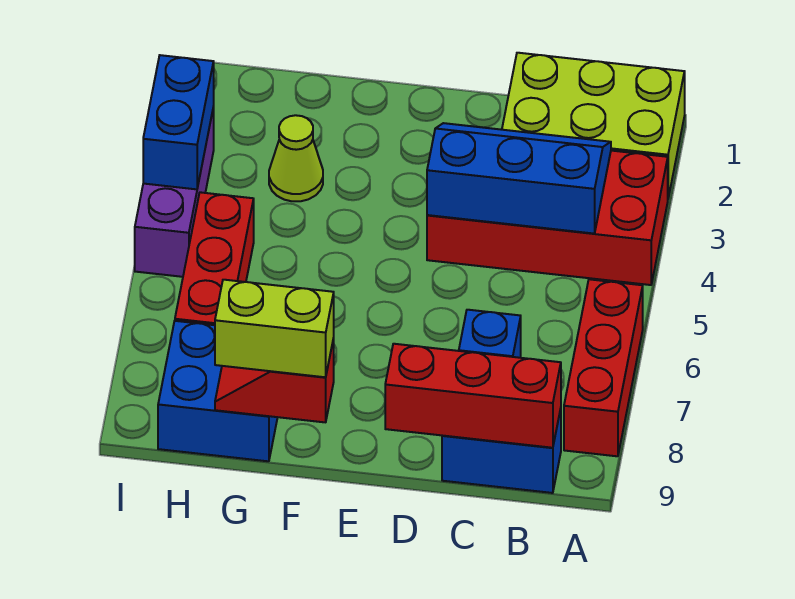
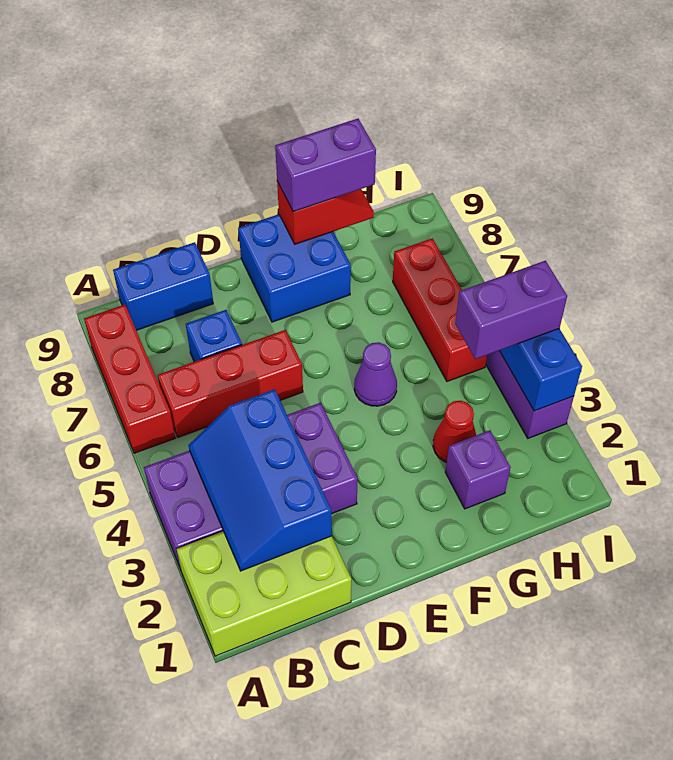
red brick A3:D4 level 1 -> purple brick A3:D4 level 1
blue slope B3:D4 level 2 top 4 -> blue slope B2:C4 level 2 top C
red brick B9:D9 level 2 -> red brick B6:D6 level 1
none -> purple cone F5 level 1
lime brick F9:G9 level 3 -> purple brick F9:G9 level 3
none -> purple brick G2 level 1
lime cone G3 level 1 -> red cone G3 level 1
blue brick G8:H9 level 1 -> blue brick E8:F9 level 1
none -> purple brick H4:I4 level 3

